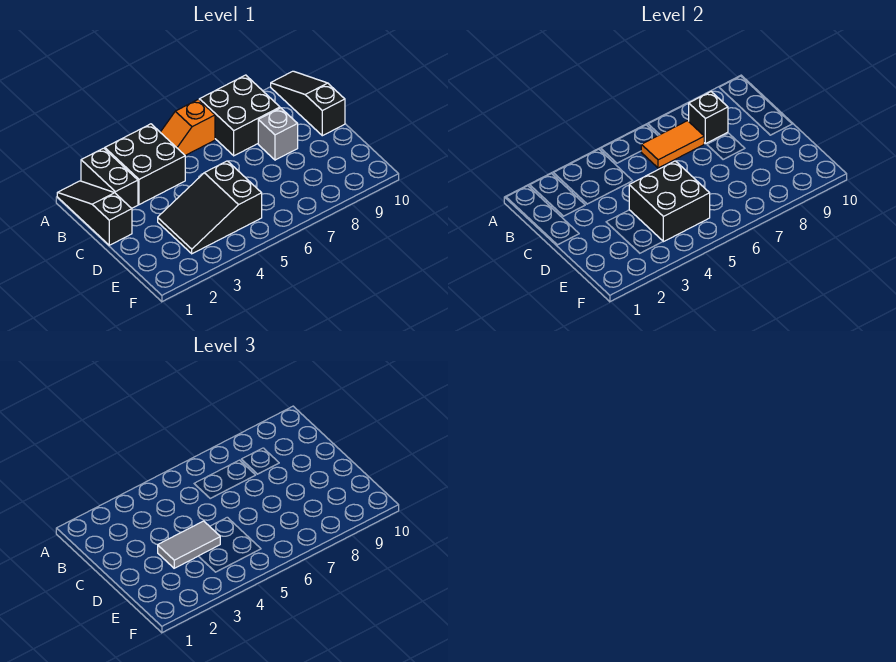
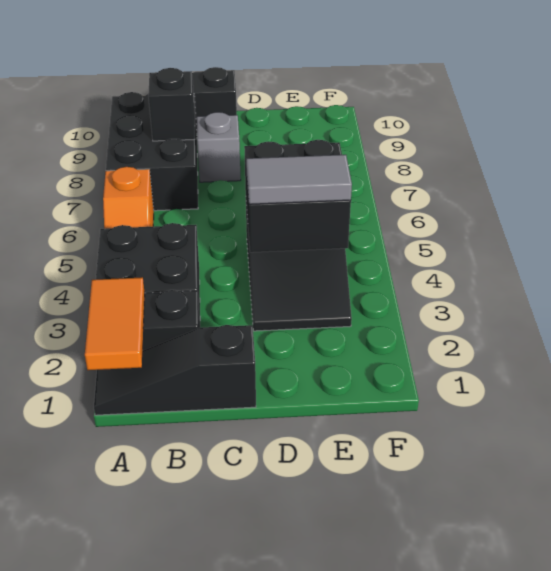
black brick A7:B8 level 1 -> black brick A7:B9 level 1
orange tile B6:B7 level 2 -> orange tile A1:A2 level 2
grey tile D3:D4 level 3 -> grey tile D4:E4 level 3

